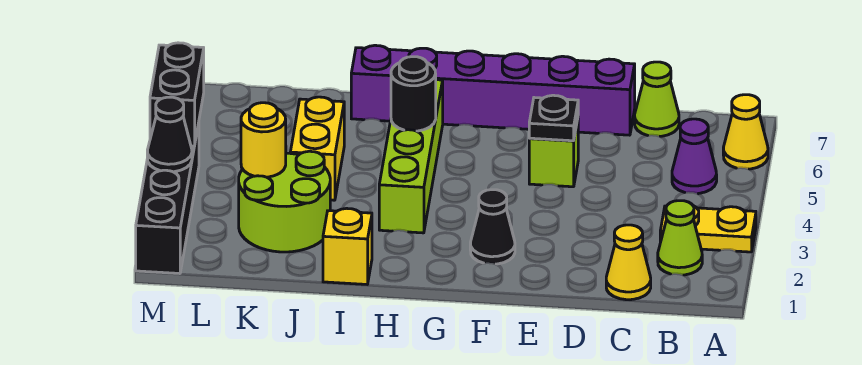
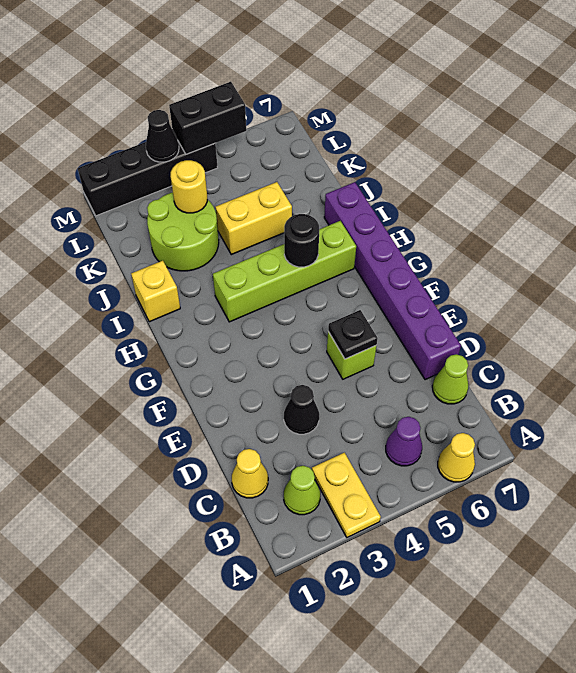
black cone F2 level 1 -> black cone D3 level 1

